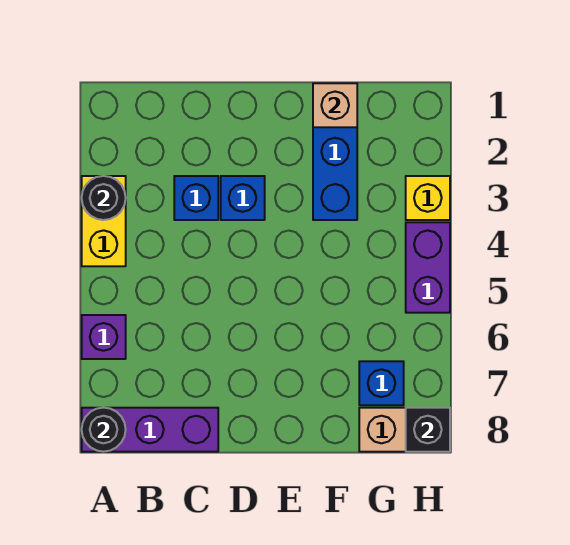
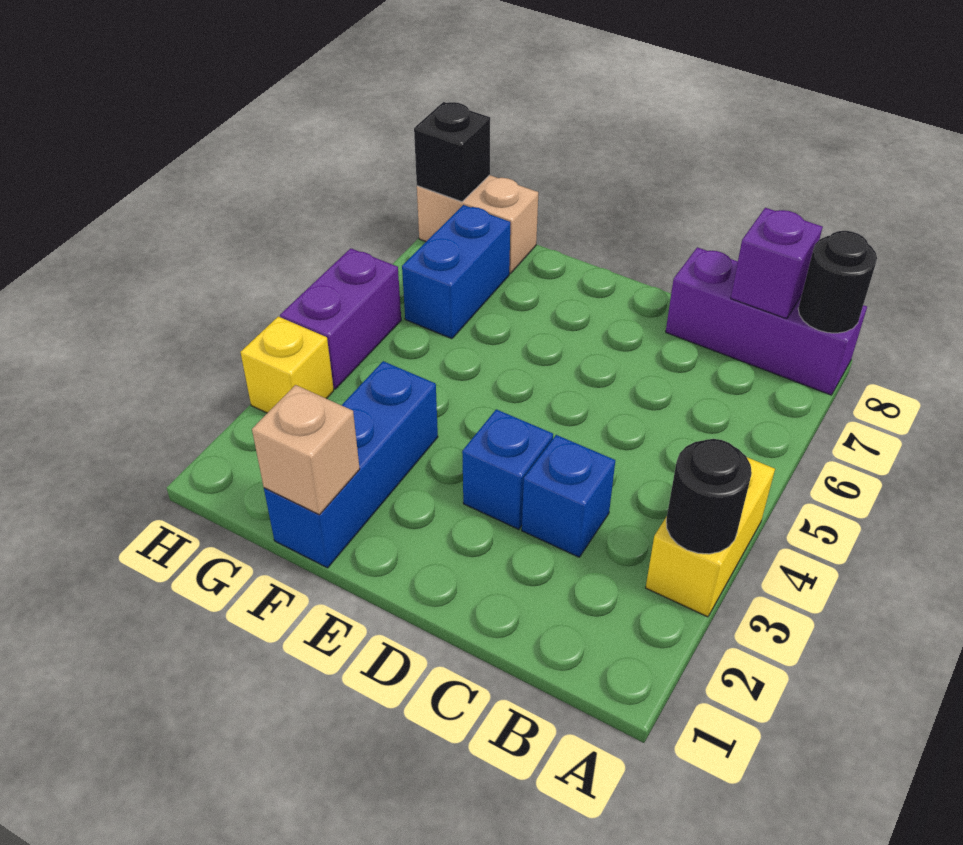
purple brick A6 level 1 -> purple brick B8 level 2
blue brick G7 level 1 -> blue brick G6:G7 level 1

